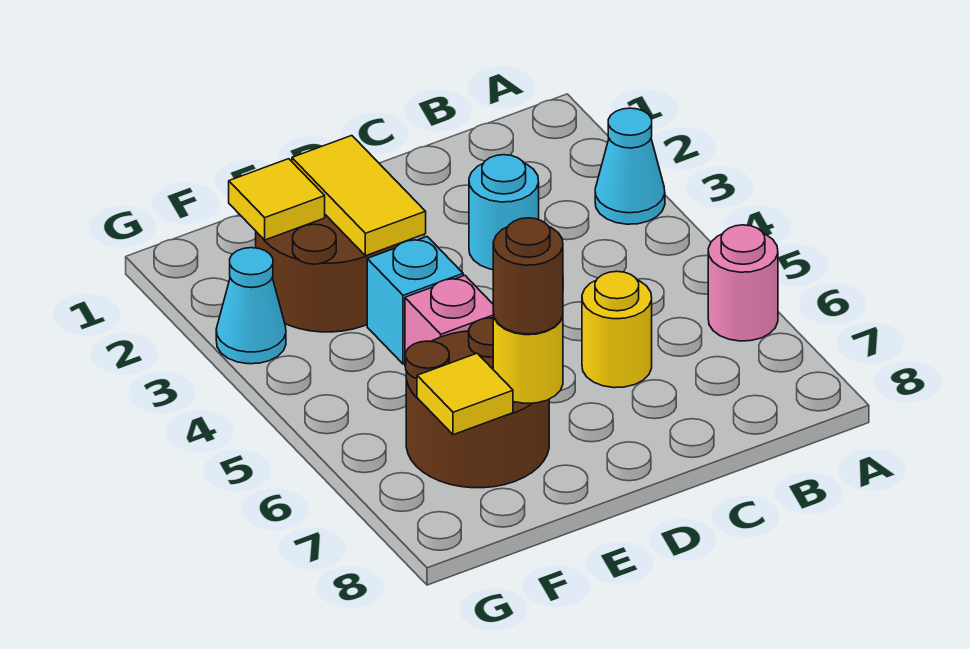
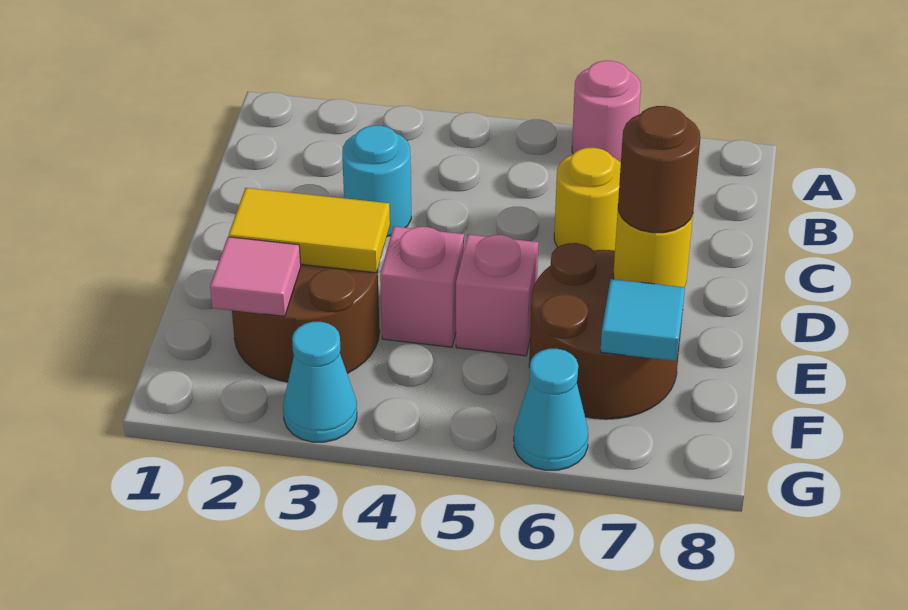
cyan cone A3 level 1 -> cyan cone G6 level 1
cyan brick E4 level 1 -> pink brick E4 level 1
yellow tile F2 level 2 -> pink tile F2 level 2
yellow tile F7 level 2 -> cyan tile F7 level 2

